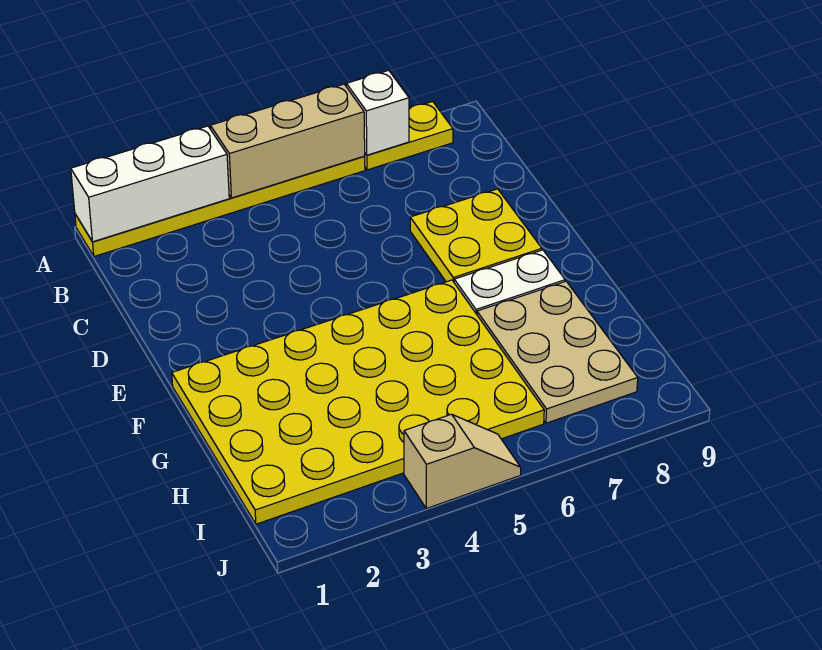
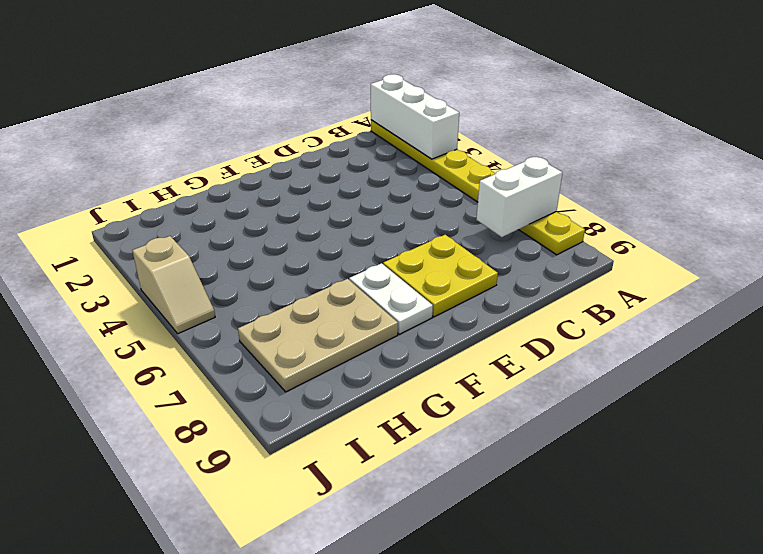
tan brick A4:A6 level 2 -> none
white brick A7 level 2 -> white brick A7:B7 level 2
yellow plate F1:I6 level 1 -> none

